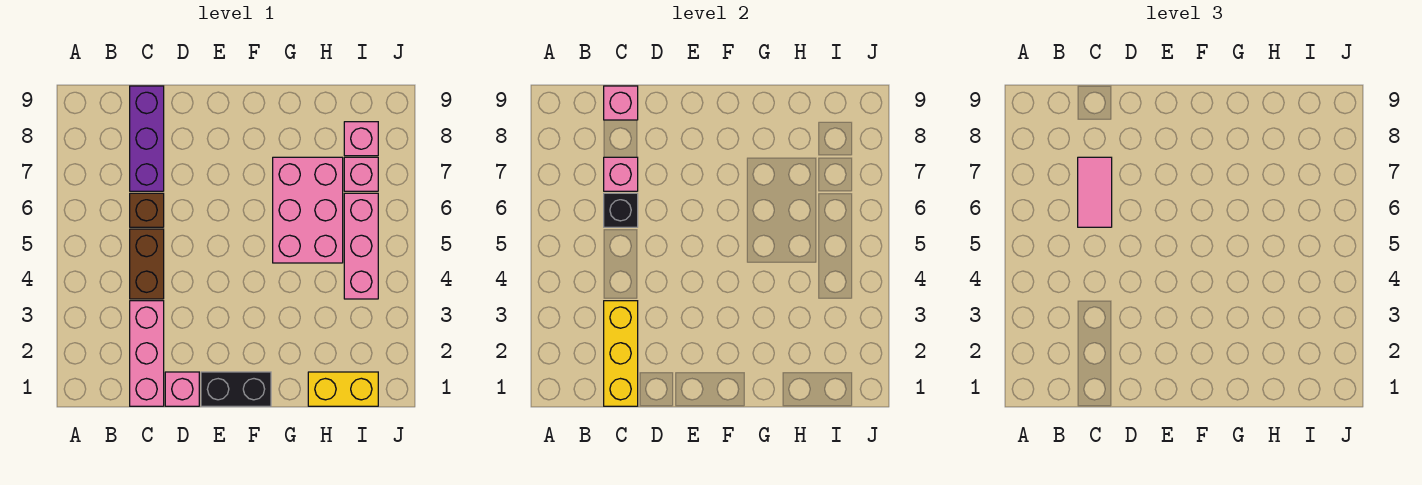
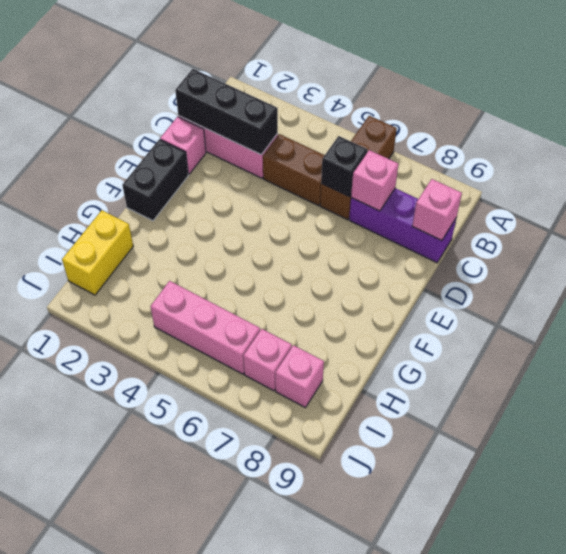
yellow brick C1:C3 level 2 -> black brick C1:C3 level 2
brown brick C6 level 1 -> brown brick A6:C6 level 1
pink tile C6:C7 level 3 -> none
pink brick G5:H7 level 1 -> none

